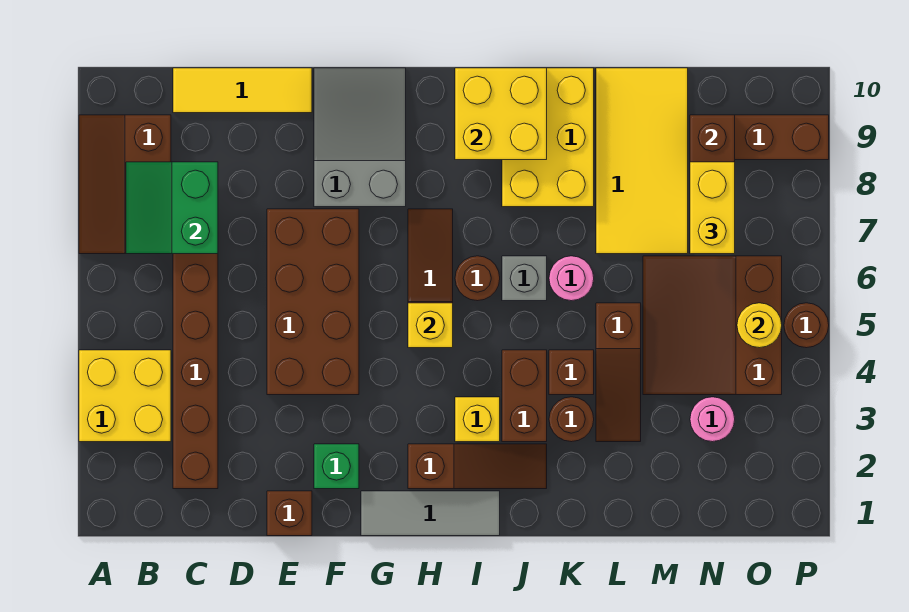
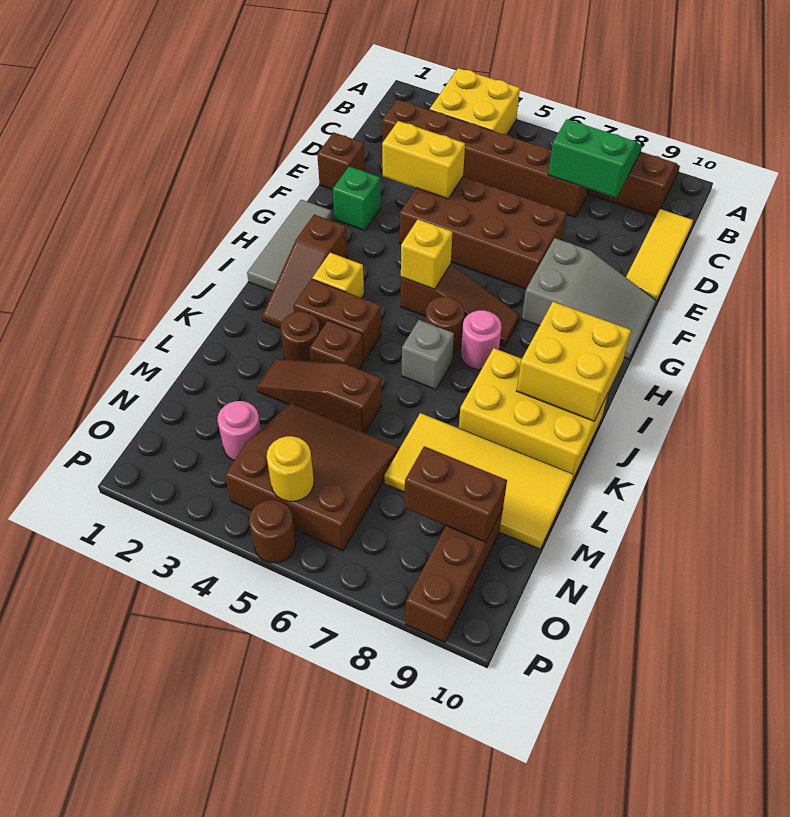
pink round brick K6 level 1 -> pink round brick I7 level 1
yellow brick N7:N8 level 3 -> yellow brick E3:E4 level 2

